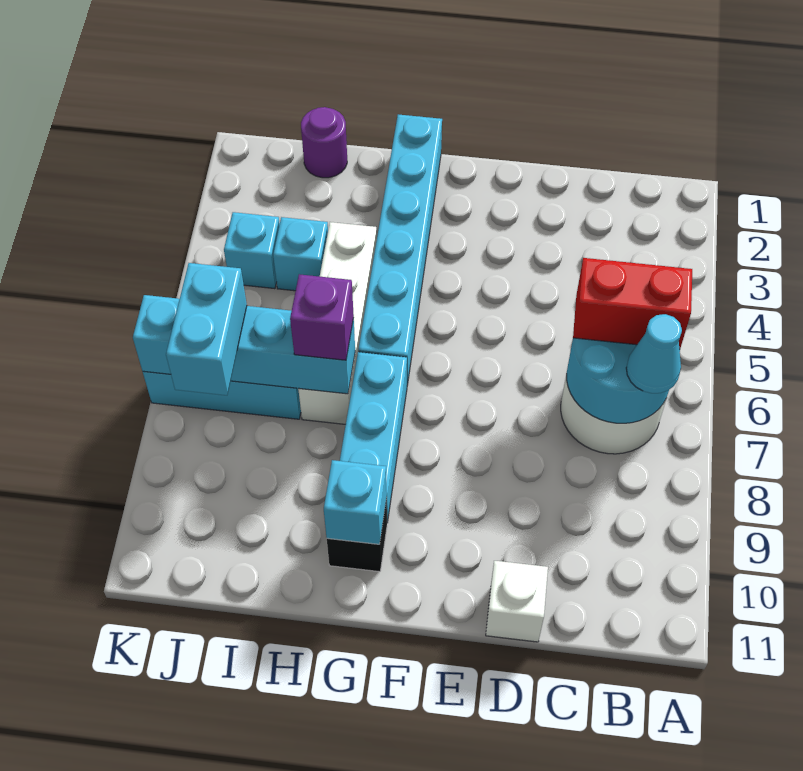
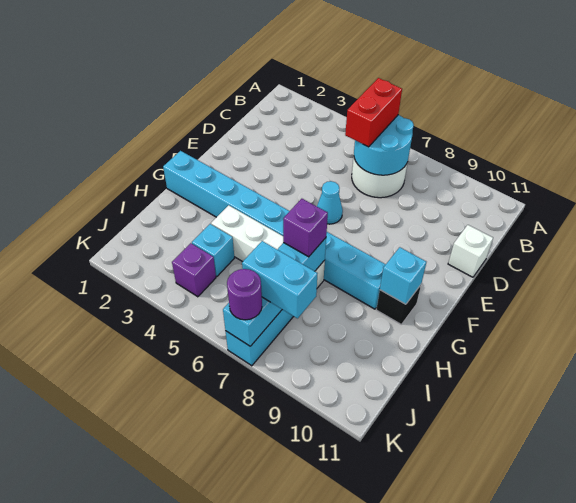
cyan cone B7 level 3 -> cyan cone E6 level 1
purple round brick I1 level 1 -> purple round brick K7 level 3
cyan brick J4 level 1 -> purple brick J4 level 1

